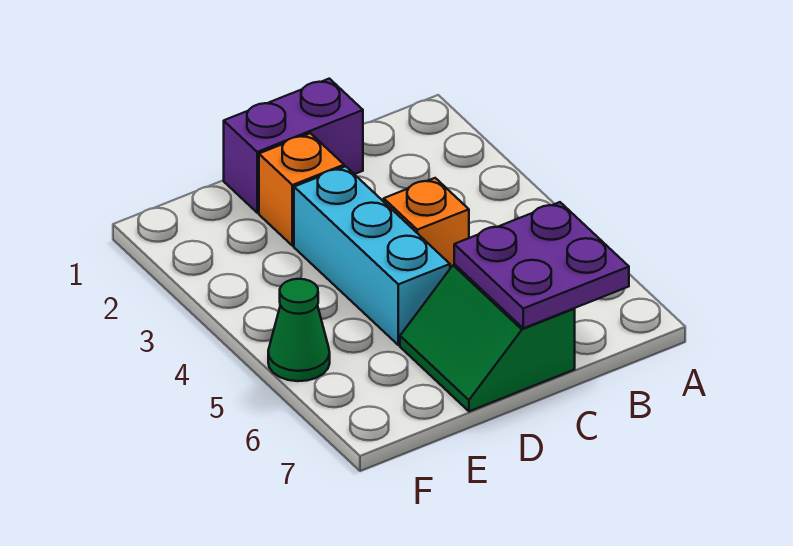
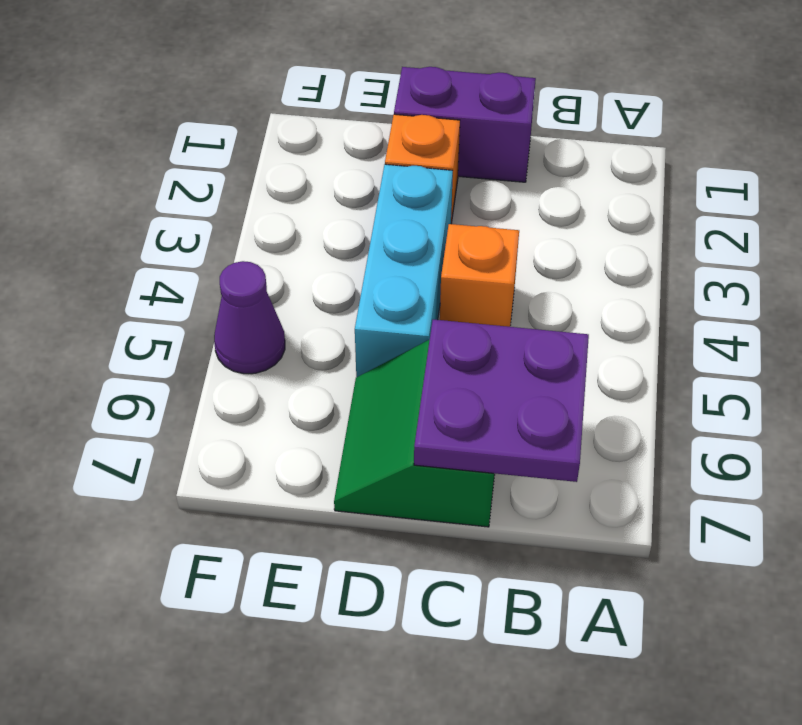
green cone F5 level 1 -> purple cone F5 level 1

